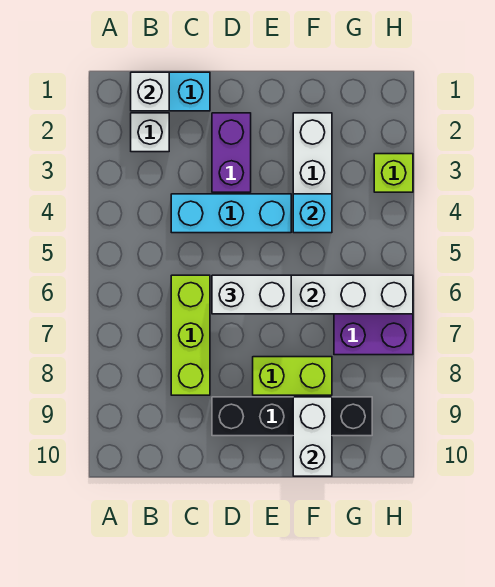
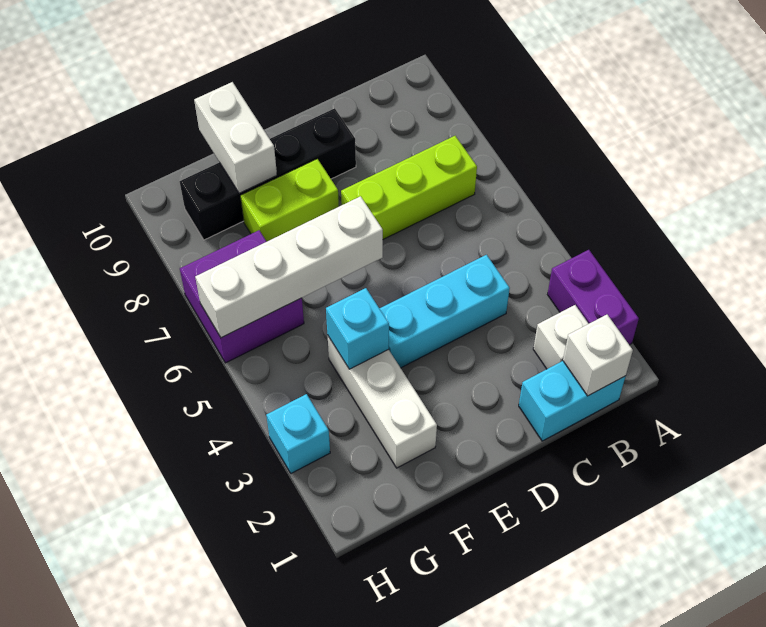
lime brick C6:C8 level 1 -> lime brick B7:D7 level 1
purple brick D2:D3 level 1 -> purple brick A2:A3 level 1
white brick D6:E6 level 3 -> none
lime brick H3 level 1 -> cyan brick H3 level 1

